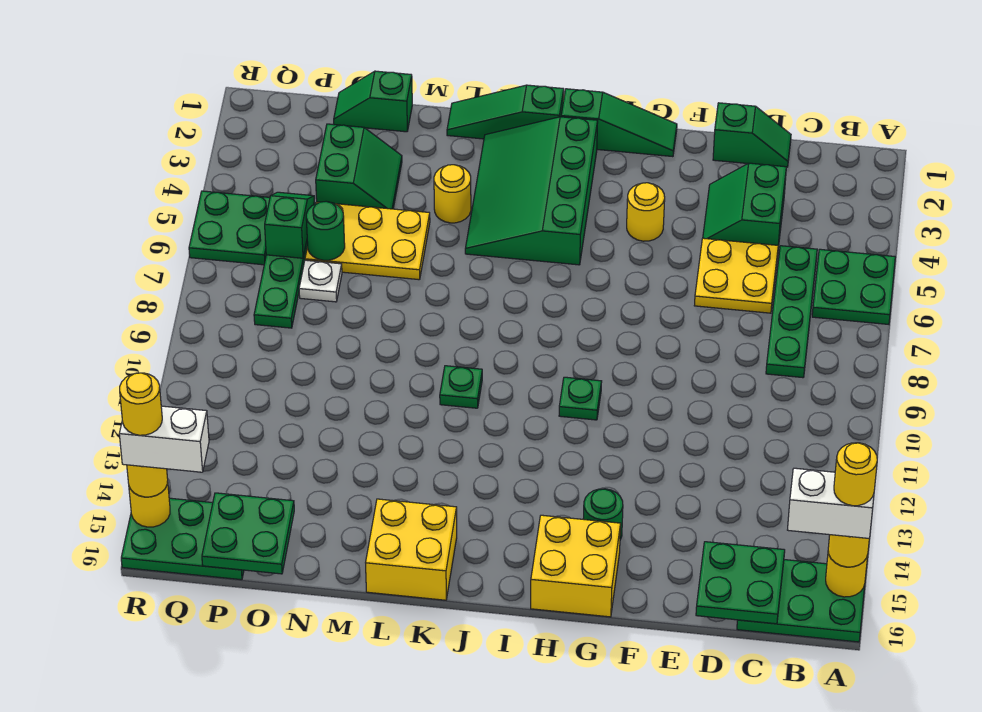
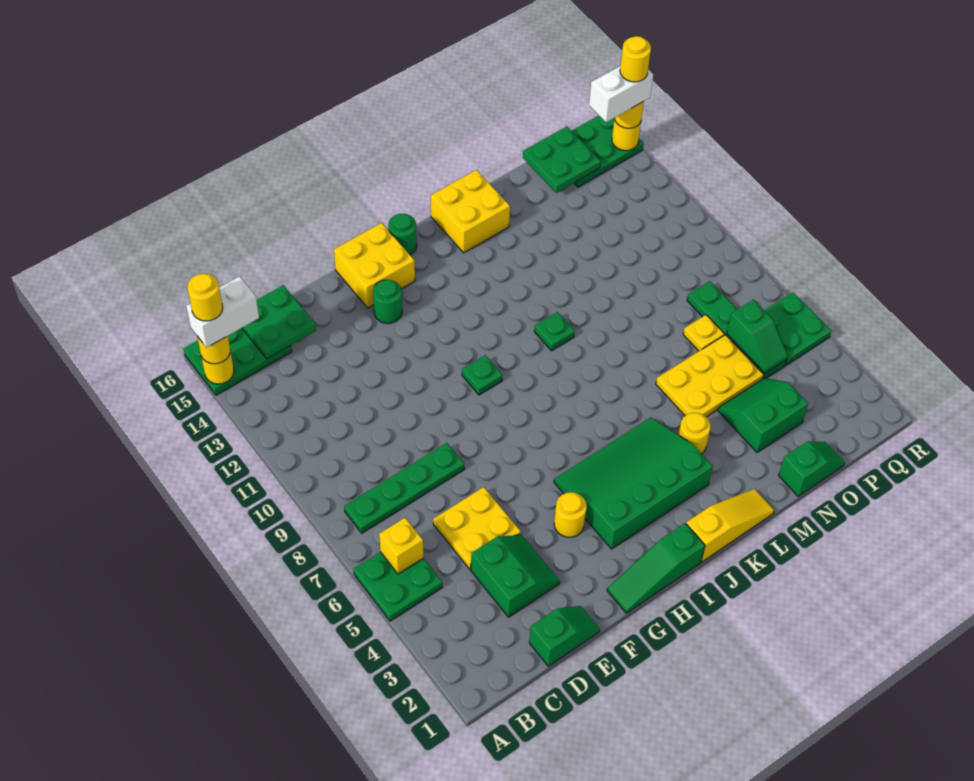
none -> yellow brick B6 level 2
green plate C5:C8 level 1 -> green plate B8:E8 level 1
green slope D1:E1 level 1 top E -> green slope D1:E1 level 1 top D
green slope I2:K5 level 1 top I -> green slope H3:K5 level 1 top 3
green slope J1:L1 level 1 top J -> yellow slope J1:L1 level 1 top J
green slope N3:O4 level 1 top O -> green slope N3:O4 level 1 top 3
green round brick O6 level 2 -> green round brick I16 level 1
white plate O7 level 1 -> yellow plate O7 level 1

